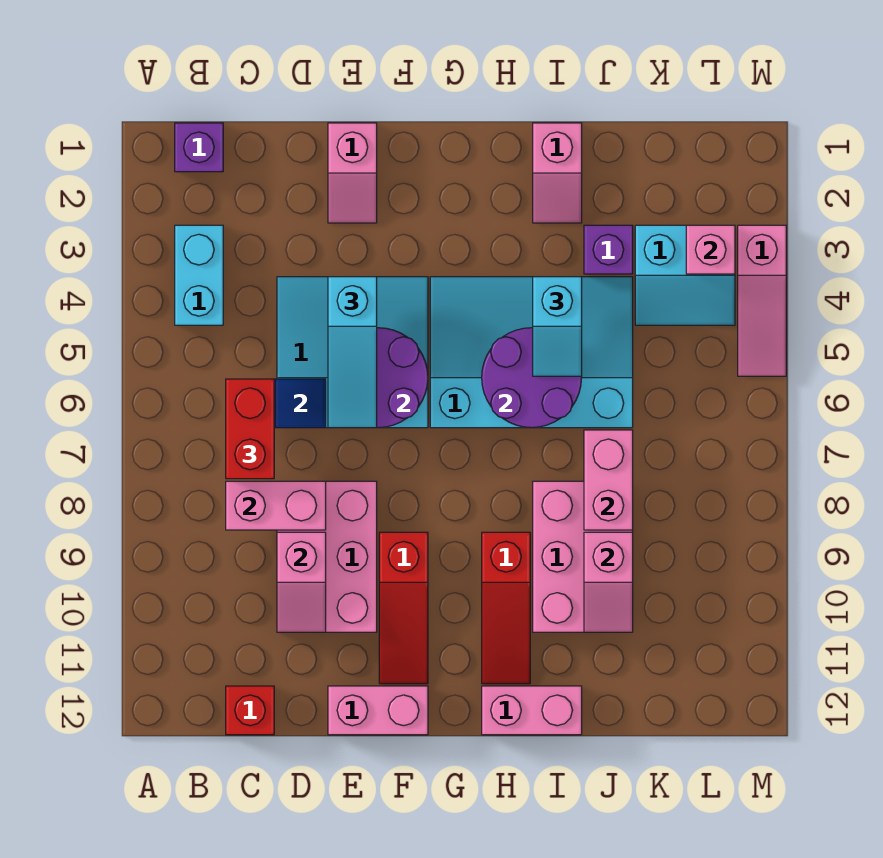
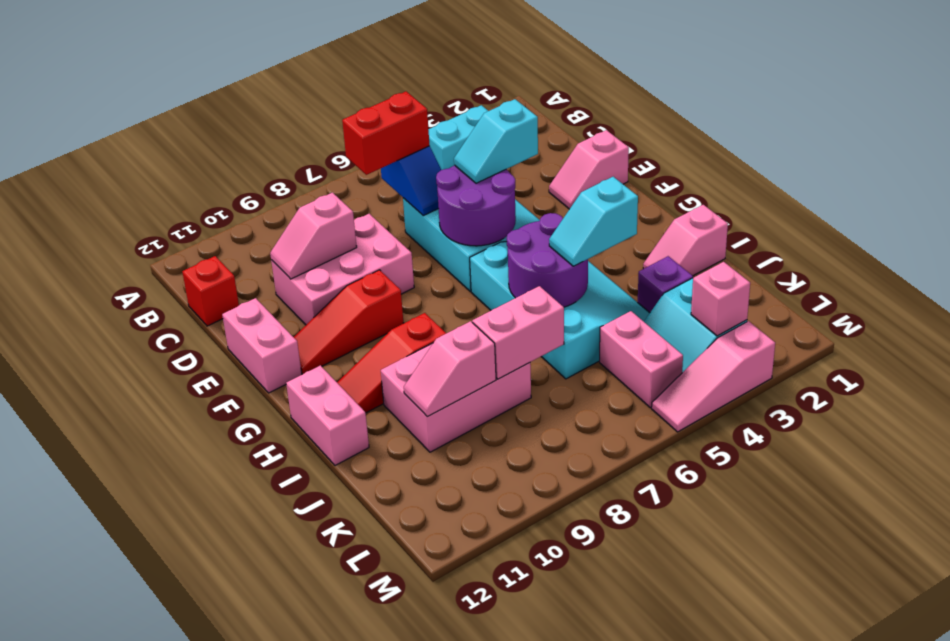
purple brick B1 level 1 -> none
pink brick C8:D8 level 2 -> pink brick K5:L5 level 1
cyan slope E4:E6 level 3 top 4 -> cyan slope E4:E5 level 3 top 4

